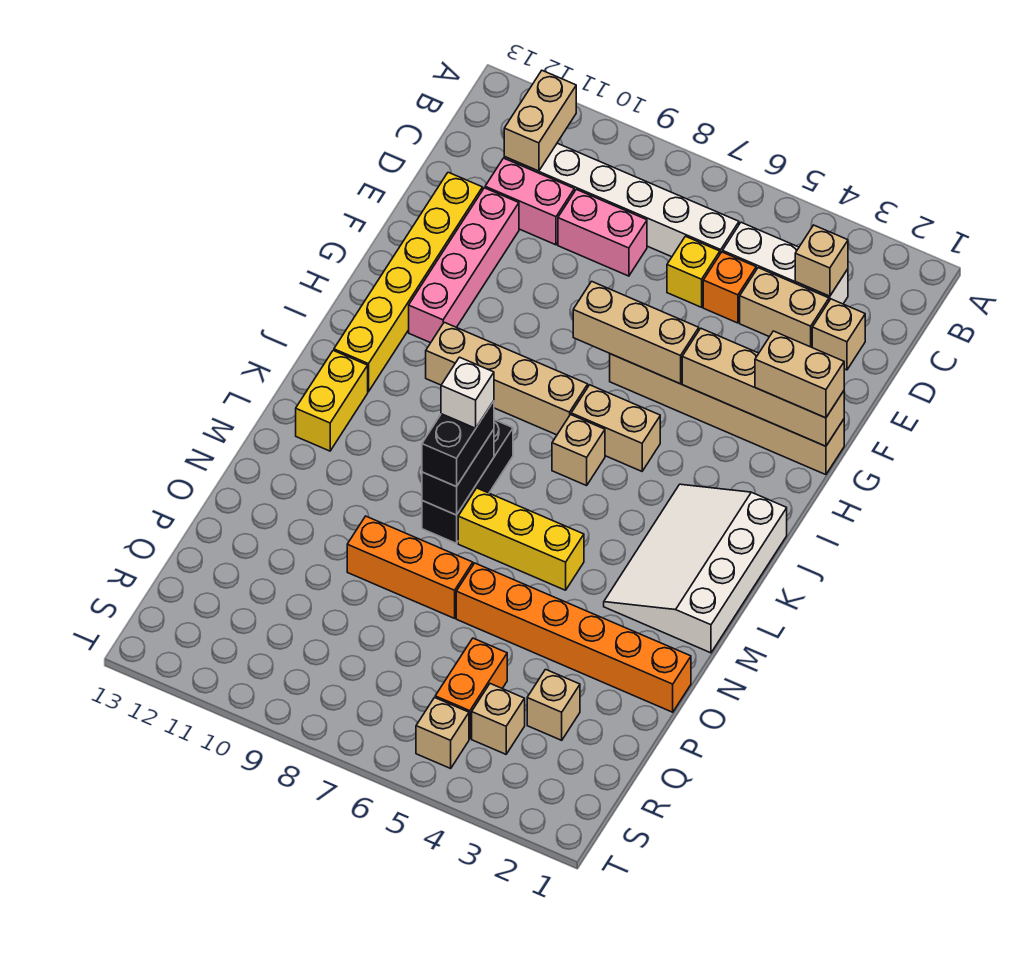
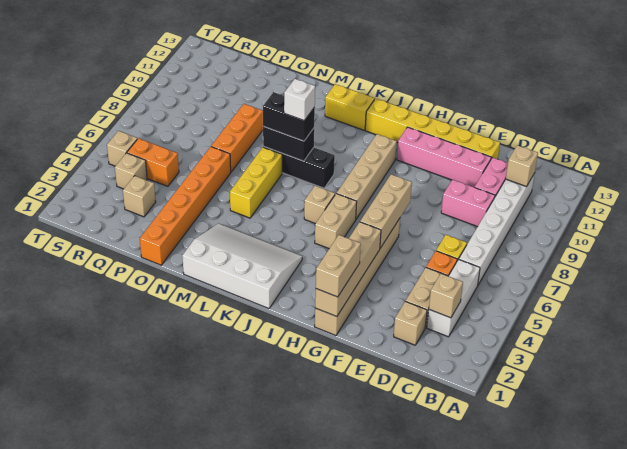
tan brick B11:C11 level 2 -> tan brick C11 level 2
pink brick D8:D9 level 1 -> pink brick D9:E9 level 1

